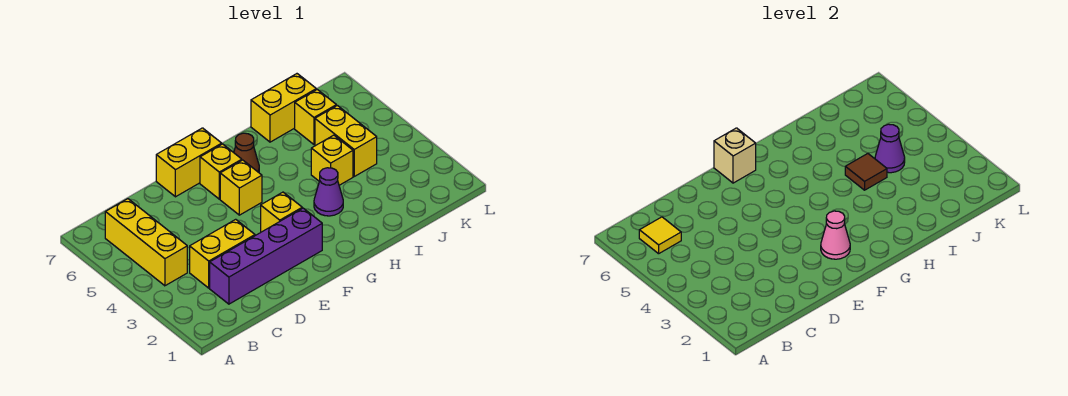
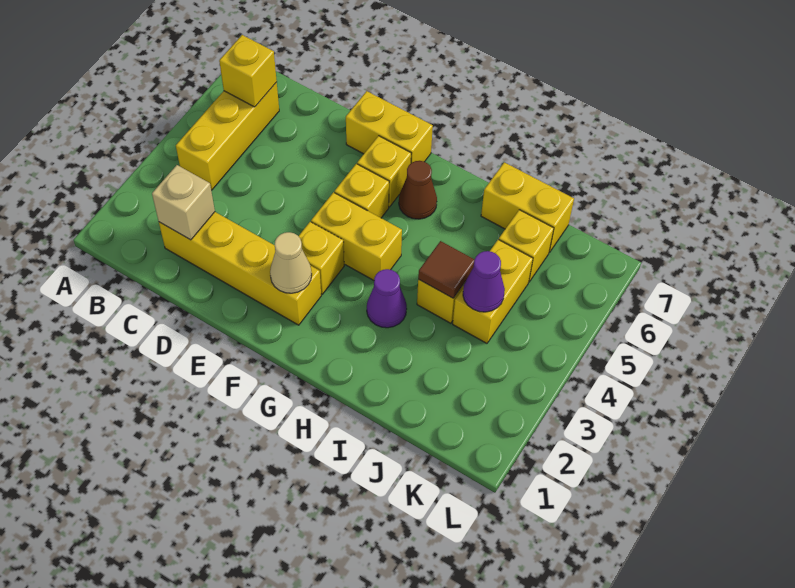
yellow tile B6 level 2 -> yellow brick B6 level 2
purple brick C2:F2 level 1 -> yellow brick C2:F2 level 1
yellow brick C3:D3 level 1 -> yellow brick F4:G4 level 1
pink cone F2 level 2 -> tan cone F2 level 2
tan brick F7 level 2 -> tan brick C2 level 2

